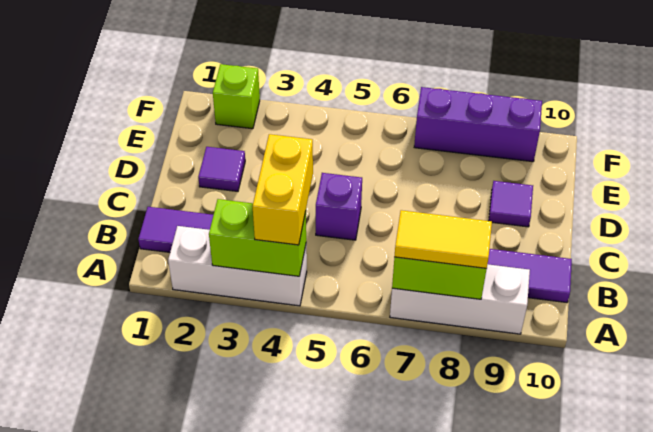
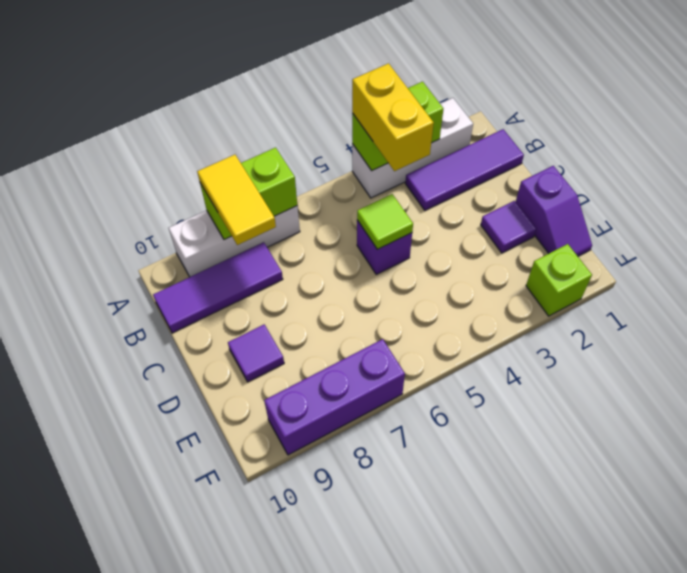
yellow tile A7:A8 level 3 -> yellow tile A8:B8 level 3
none -> lime tile C5 level 2
none -> purple slope D1:E1 level 1 top D

